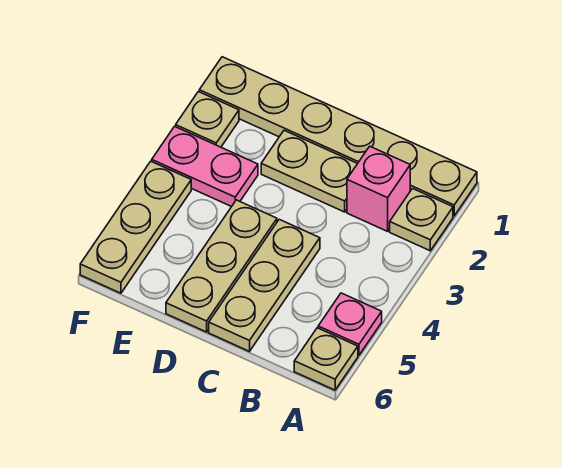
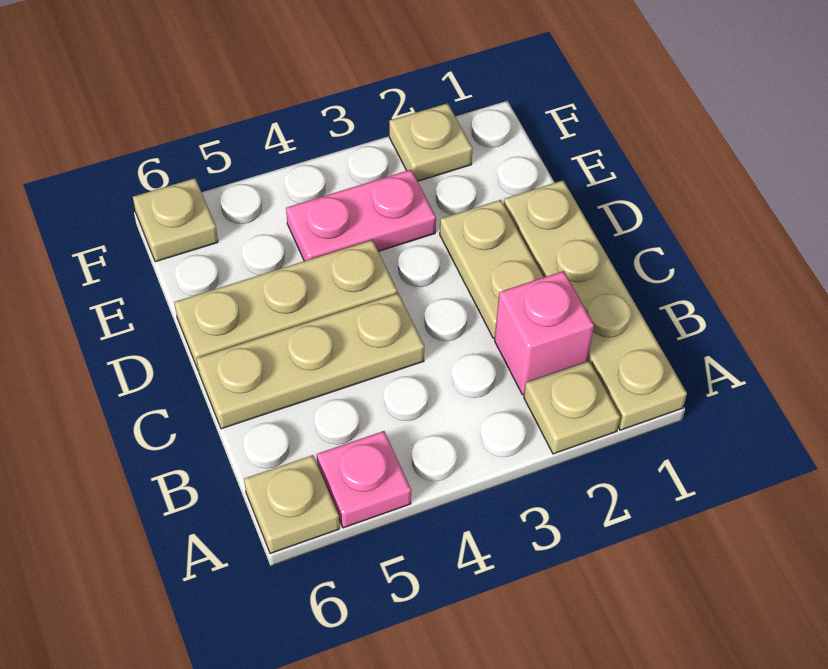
tan plate A1:F1 level 1 -> tan plate A1:D1 level 1
pink plate E3:F3 level 1 -> pink plate E3:E4 level 1
tan plate F4:F6 level 1 -> tan plate F6 level 1

